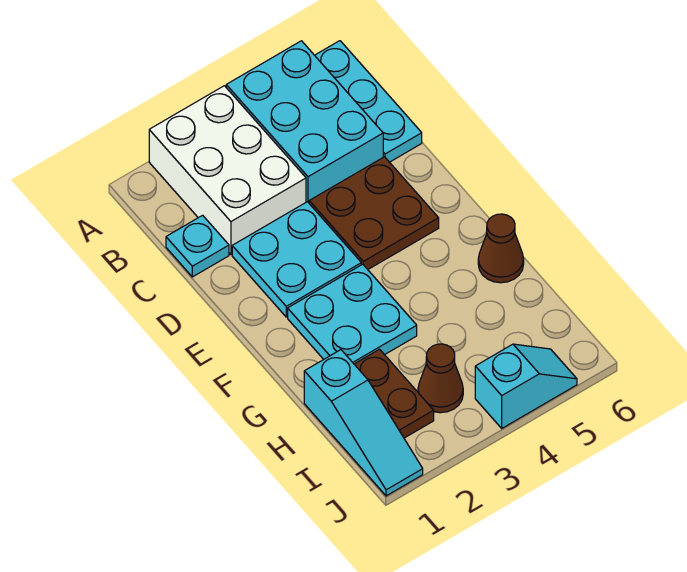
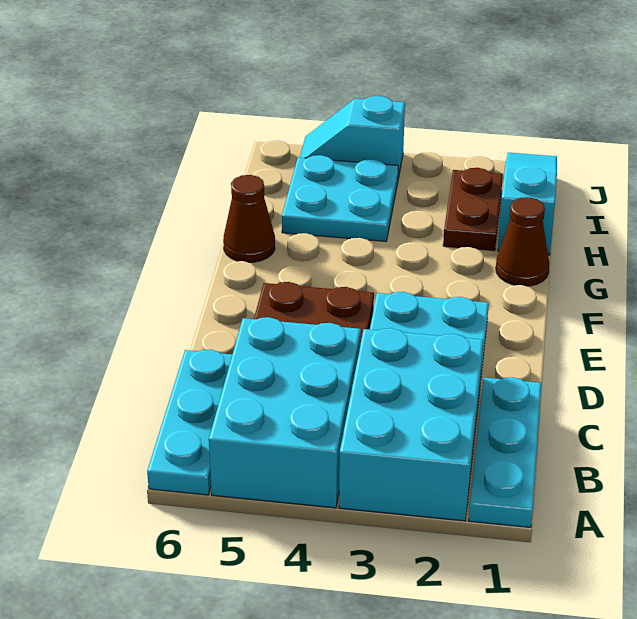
white brick A2:C3 level 1 -> cyan brick A2:C3 level 1
cyan plate C1 level 1 -> cyan plate A1:C1 level 1
cyan plate F2:G3 level 1 -> cyan plate H4:I5 level 1
brown cone I3 level 1 -> brown cone G1 level 1

